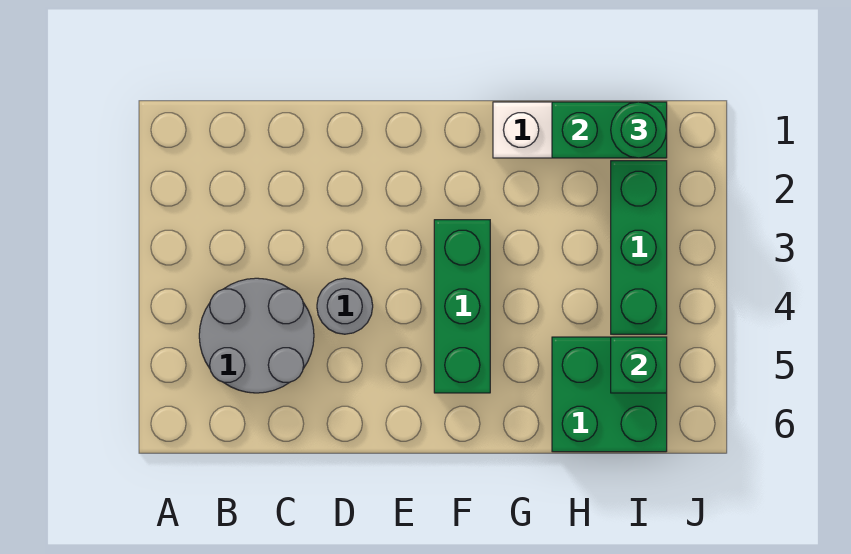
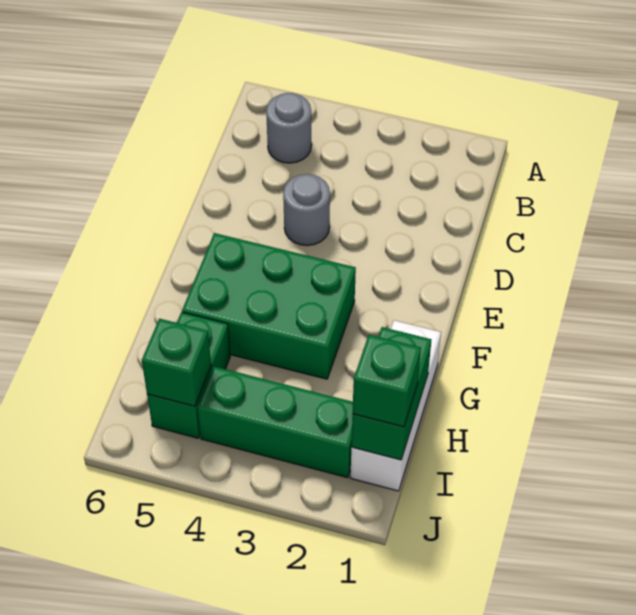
grey round brick B4:C5 level 1 -> grey round brick B5 level 1
green brick F3:F5 level 1 -> green brick F3:G5 level 1
green brick H5:I6 level 1 -> green brick H5:I5 level 1
green round brick I1 level 3 -> green brick I1 level 3

